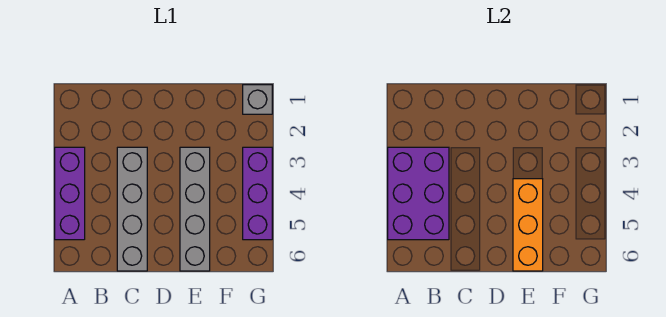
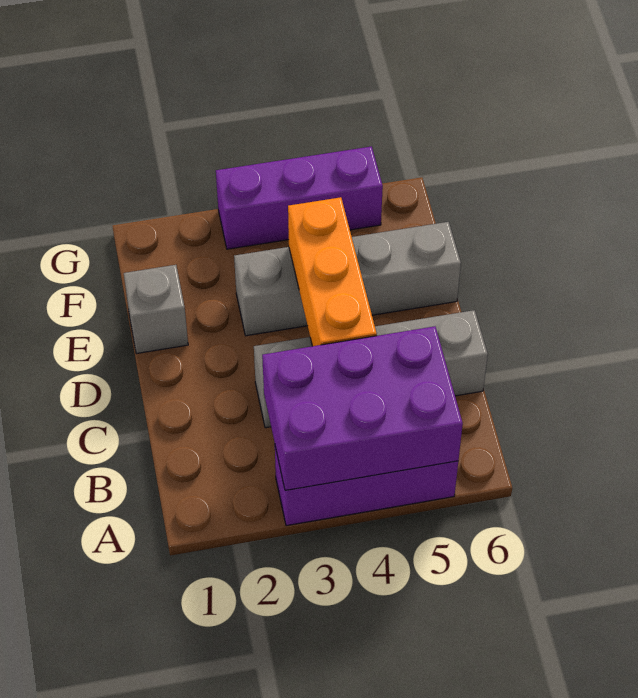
orange brick E4:E6 level 2 -> orange brick C4:E4 level 2
grey brick G1 level 1 -> grey brick E1 level 1

